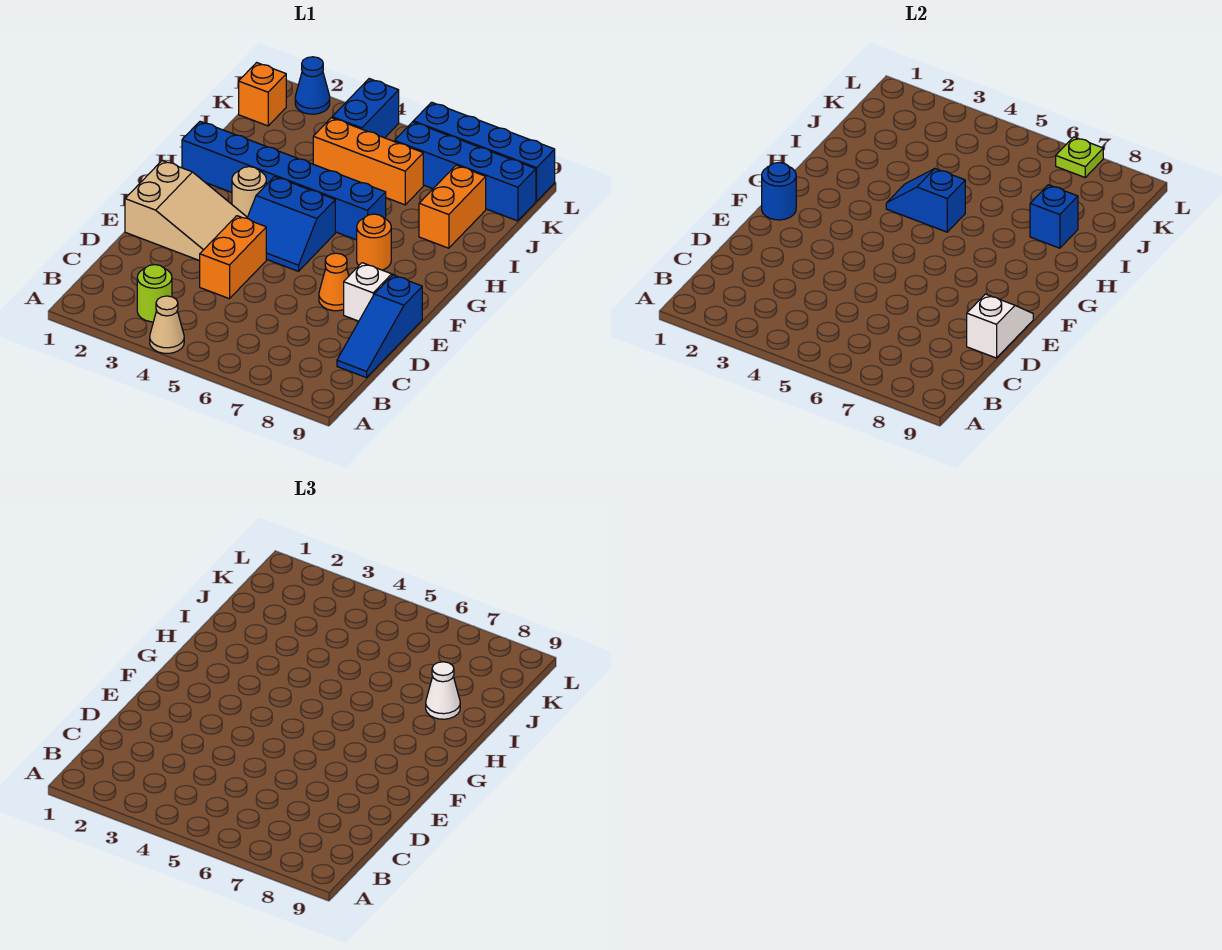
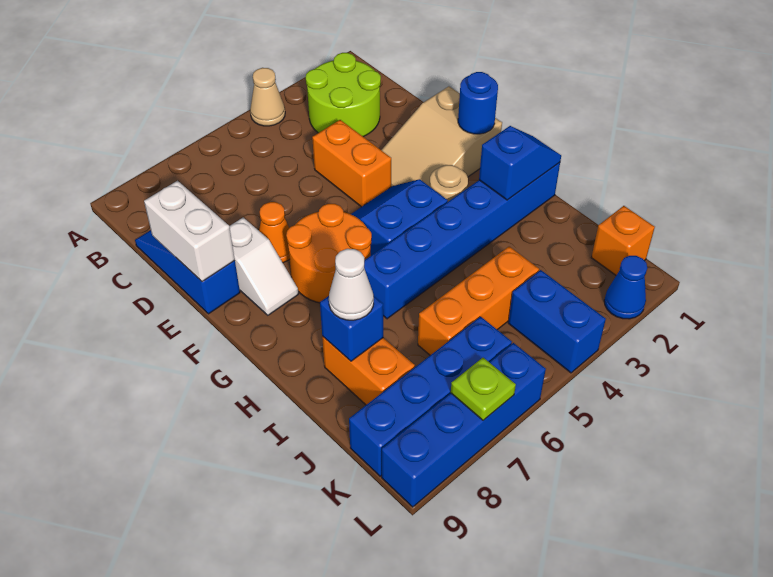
lime round brick B3 level 1 -> lime round brick B2:C3 level 1
white slope D9:E9 level 2 top D -> white brick D9:E9 level 2
orange round brick G7 level 1 -> orange round brick F6:G7 level 1
blue slope H4:H5 level 2 top 5 -> blue slope H1:H2 level 2 top 2

